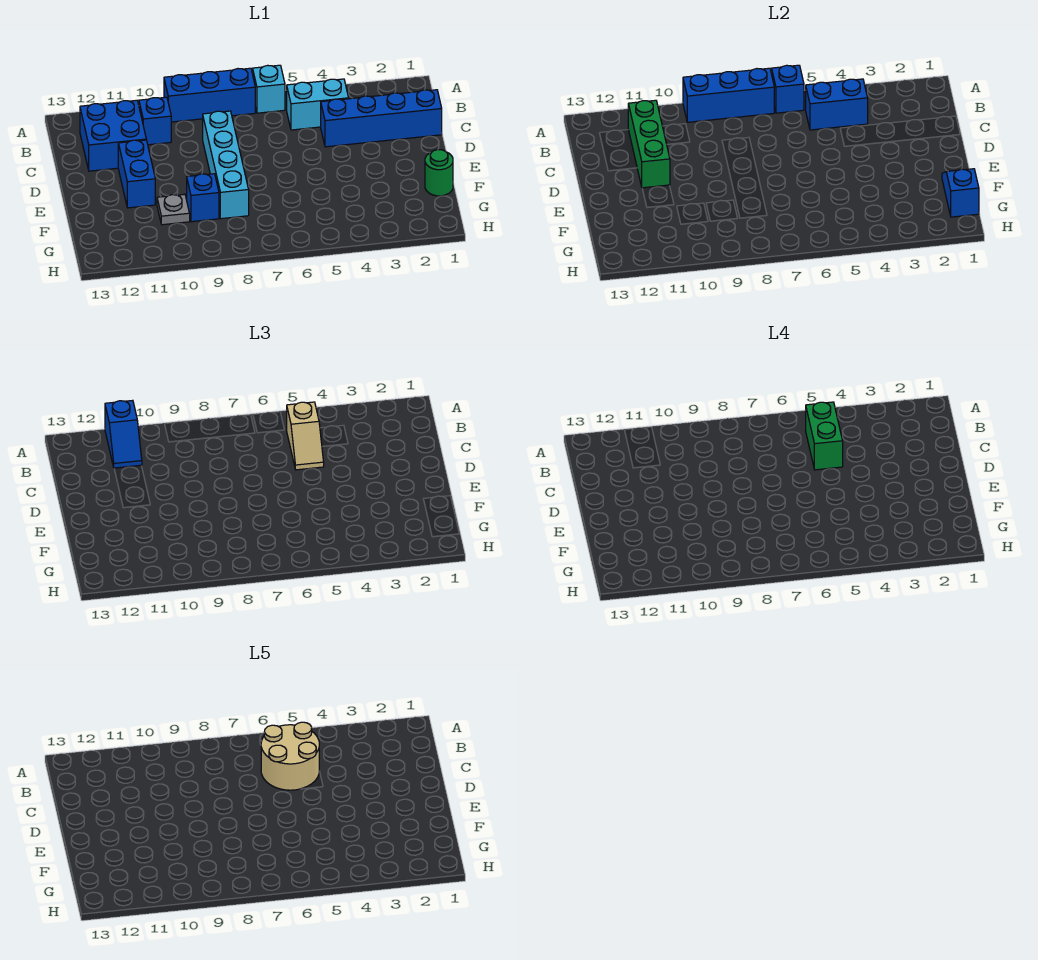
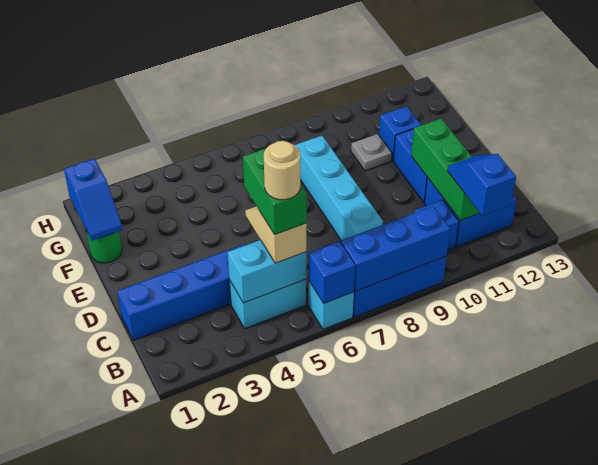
blue brick B4:B5 level 2 -> cyan brick B4:B5 level 2
tan round brick B5:C6 level 5 -> tan round brick B5 level 5
blue brick F9 level 1 -> blue brick F11 level 1

